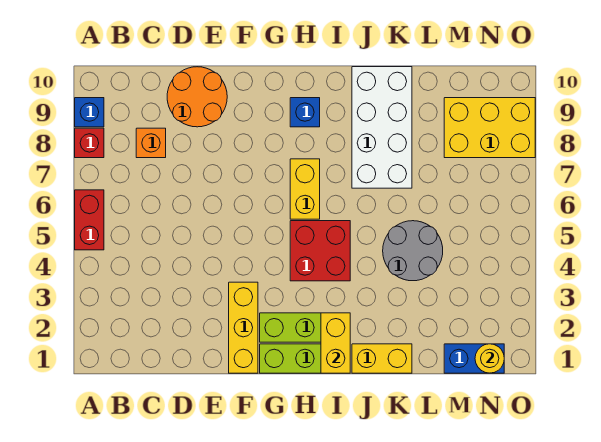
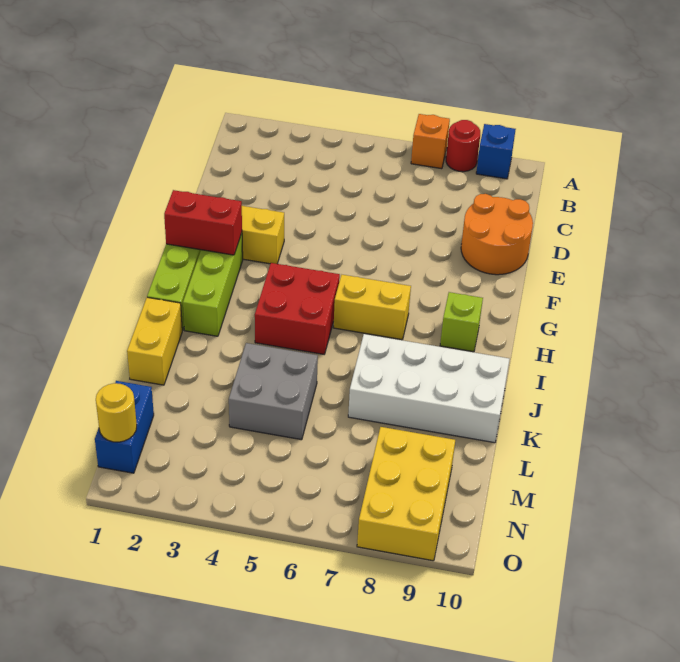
red brick A5:A6 level 1 -> red brick G1:G2 level 2
red brick A8 level 1 -> red round brick A8 level 1
orange brick C8 level 1 -> orange brick A7 level 1
blue brick H9 level 1 -> lime brick H9 level 1
yellow brick I1:I2 level 2 -> none
grey round brick K4:L5 level 1 -> grey brick K4:L5 level 1

